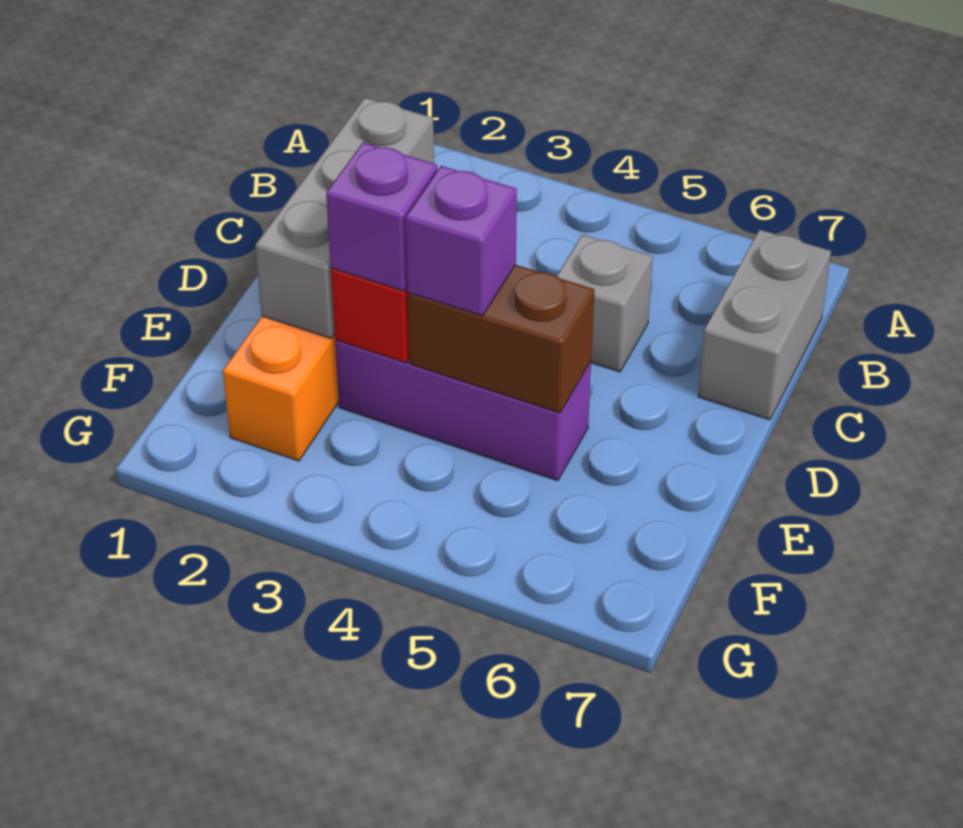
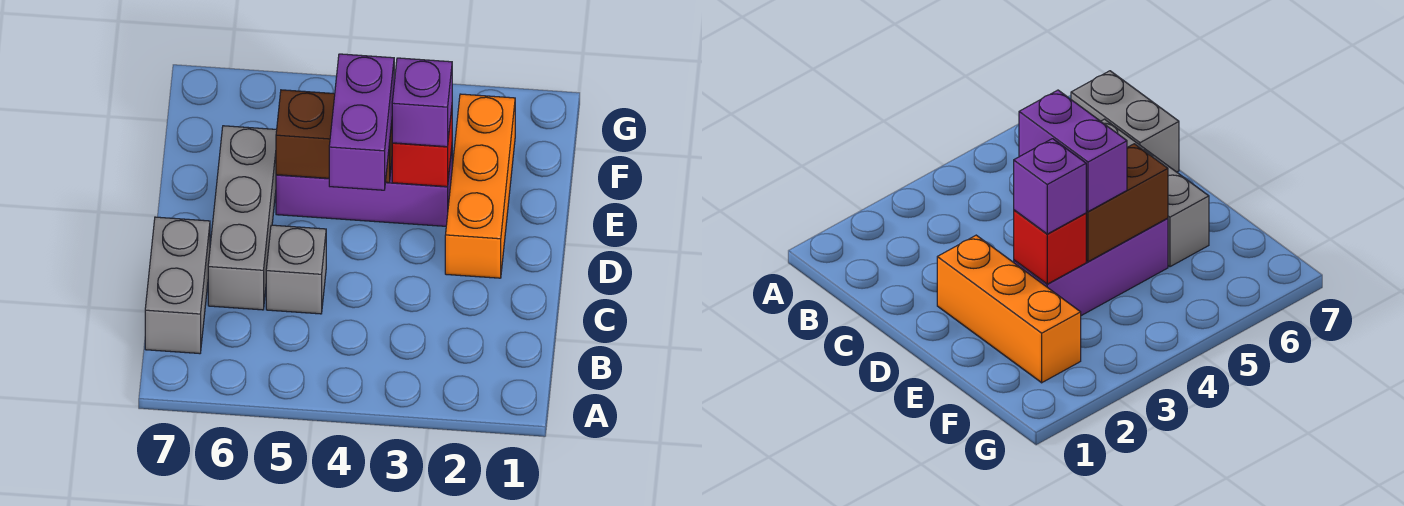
grey brick C2:E2 level 2 -> grey brick C6:E6 level 1
purple brick E4 level 3 -> purple brick D4:E4 level 3

